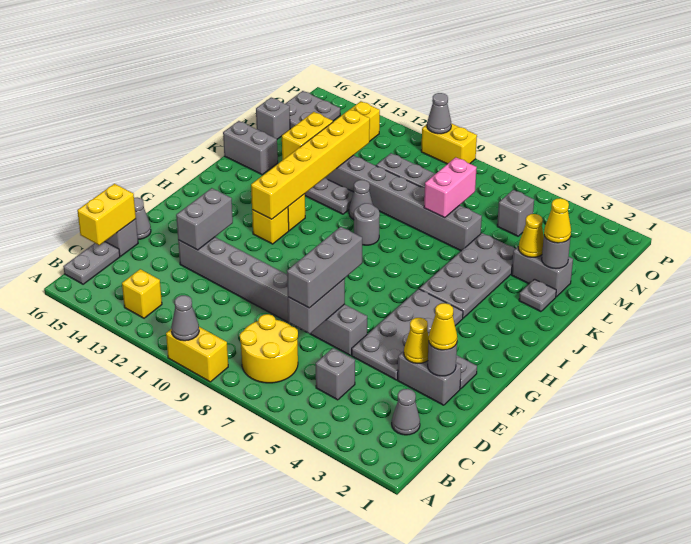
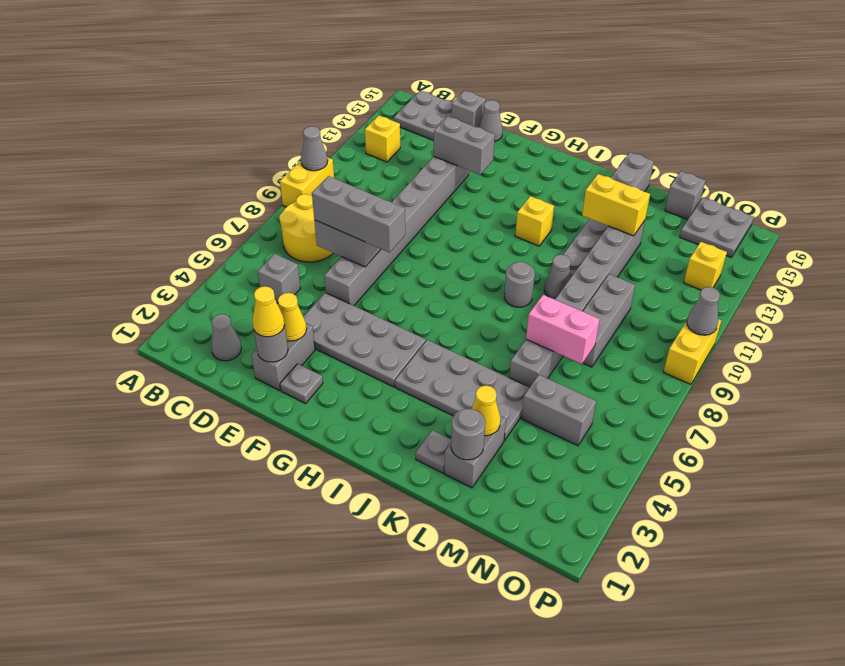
grey plate B16:C16 level 1 -> grey plate B15:C16 level 1
yellow brick C16:D16 level 2 -> none
yellow brick H12 level 1 -> none
yellow brick H12:M12 level 2 -> none
yellow cone L2 level 3 -> none
grey brick N5 level 1 -> grey brick M5:N5 level 1

